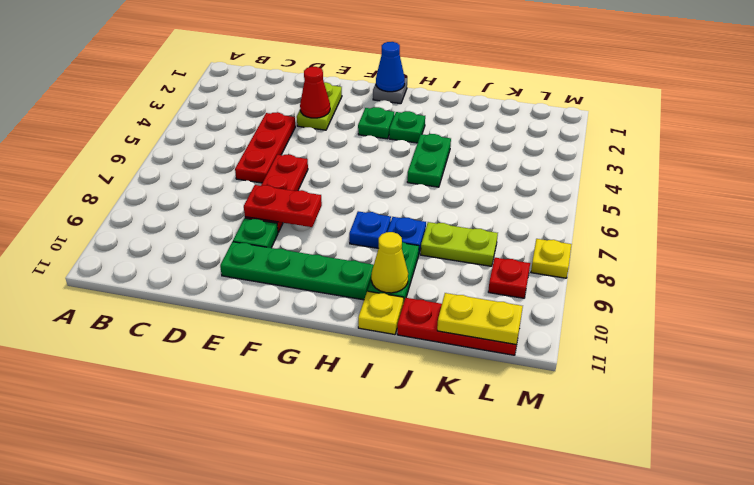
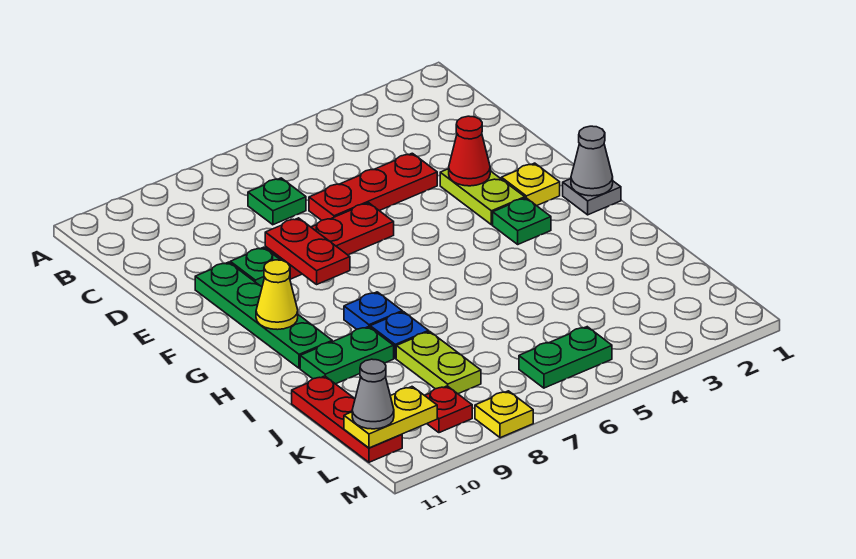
lime plate E2:E3 level 1 -> lime plate E3:F3 level 1
blue cone G1 level 2 -> grey cone G1 level 2
green plate H3 level 1 -> green plate C7 level 1
green plate I4:I5 level 1 -> green plate L5:L6 level 1
yellow cone I10 level 2 -> yellow cone G10 level 2
yellow plate I11 level 1 -> yellow plate F2 level 1
yellow plate K11:L11 level 2 -> yellow plate L10:L11 level 2
none -> grey cone L11 level 3

